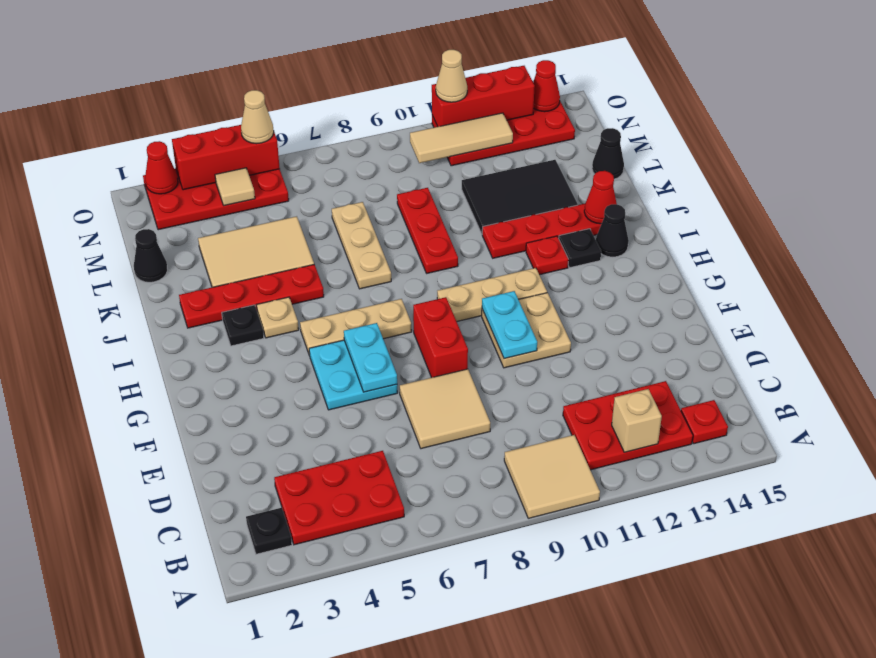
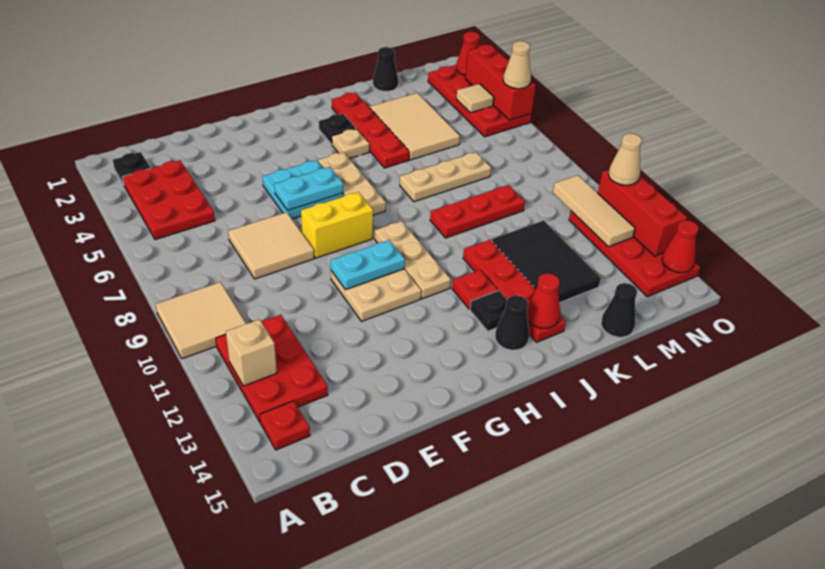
red brick F8:G8 level 1 -> yellow brick F8:G8 level 1

